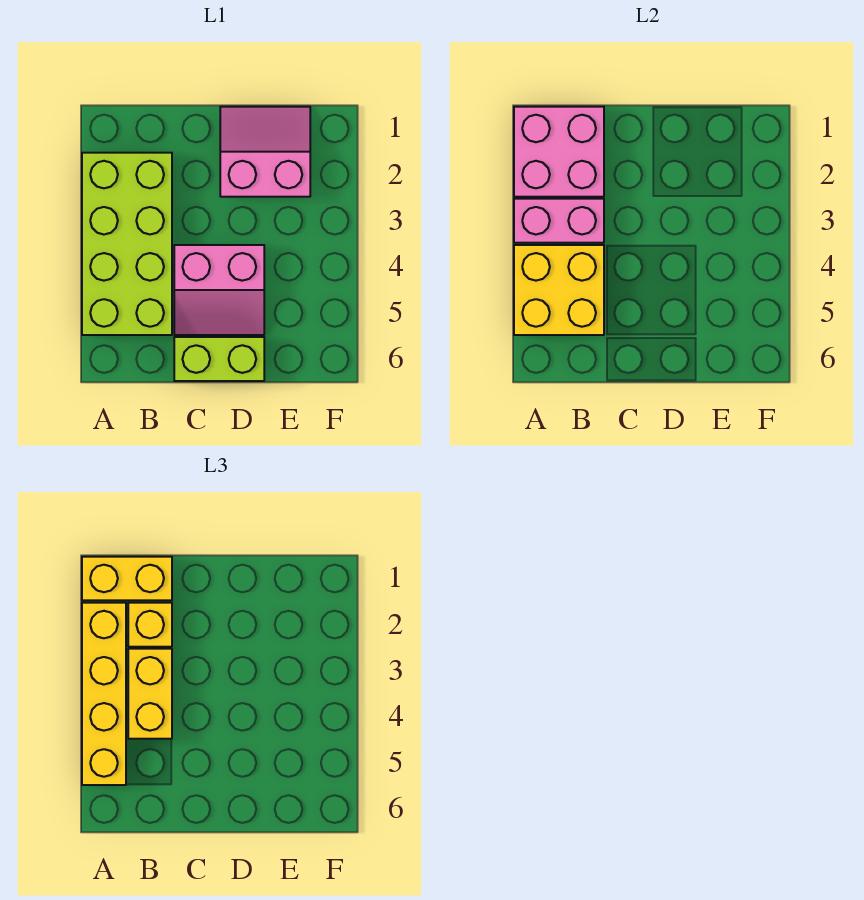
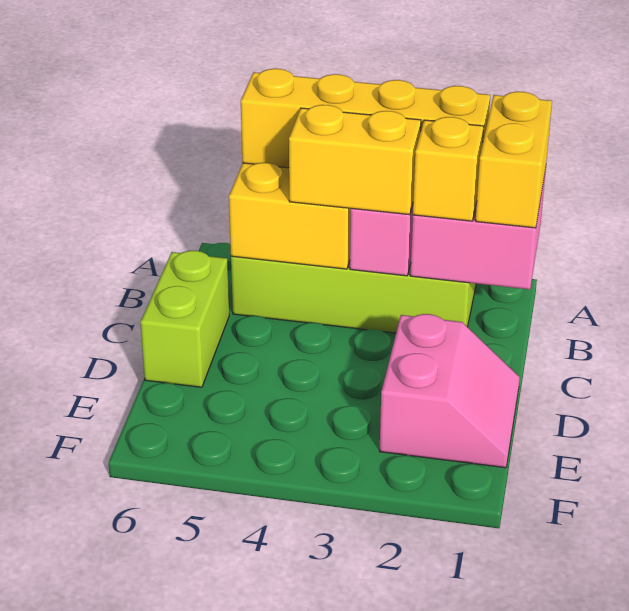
pink slope C4:D5 level 1 top 4 -> none

